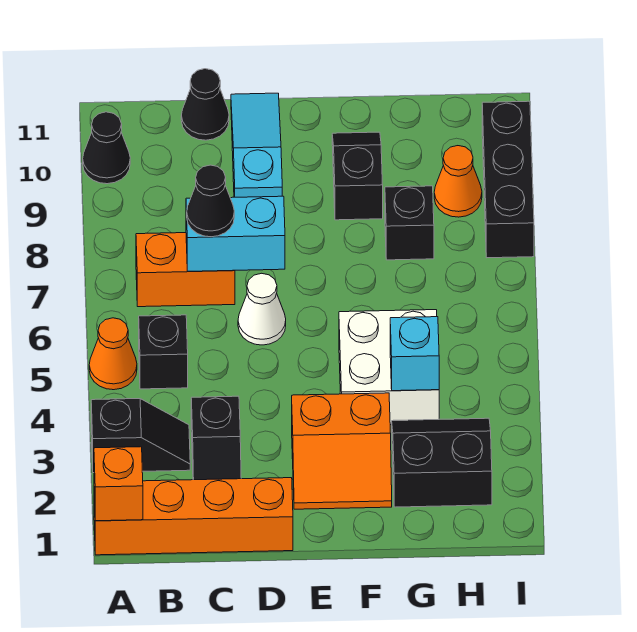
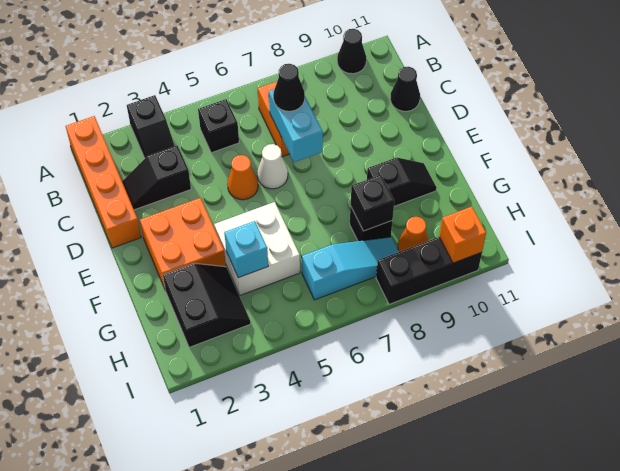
orange brick A1 level 2 -> orange brick I10 level 2
orange cone A5 level 1 -> orange cone D5 level 1
cyan slope D9:D11 level 1 top 9 -> cyan slope H6:H8 level 1 top 6
orange slope E2:F3 level 1 top 3 -> orange brick E2:F3 level 1
none -> black brick G8 level 2

